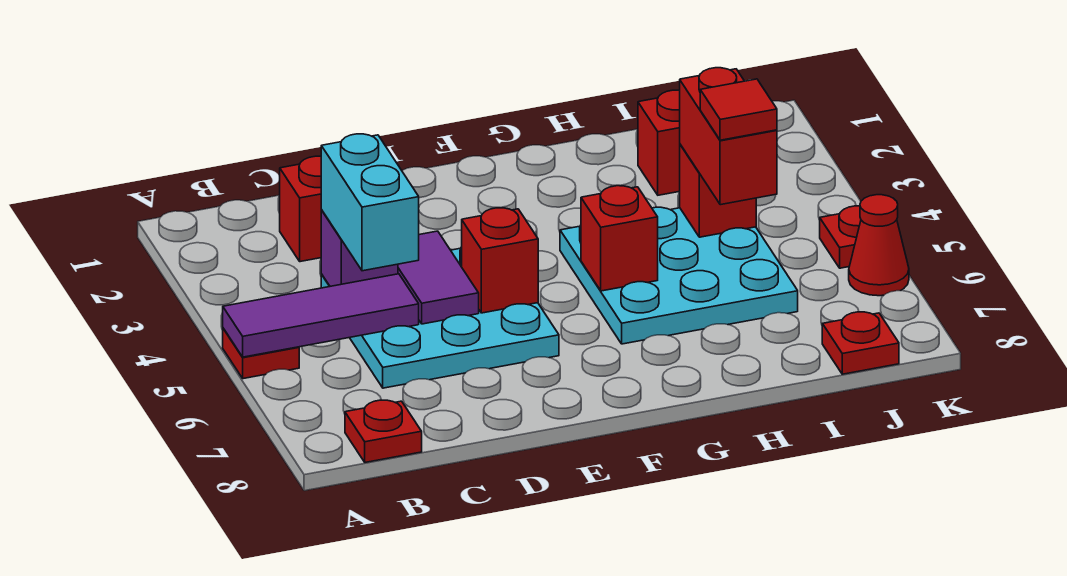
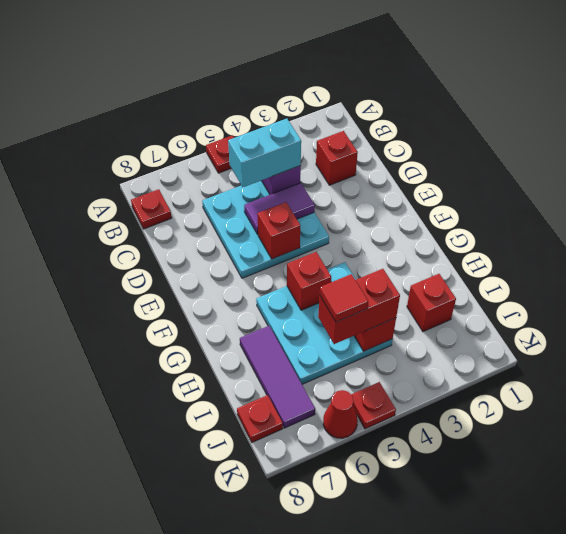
purple tile A5:C5 level 2 -> purple tile H7:J7 level 1

